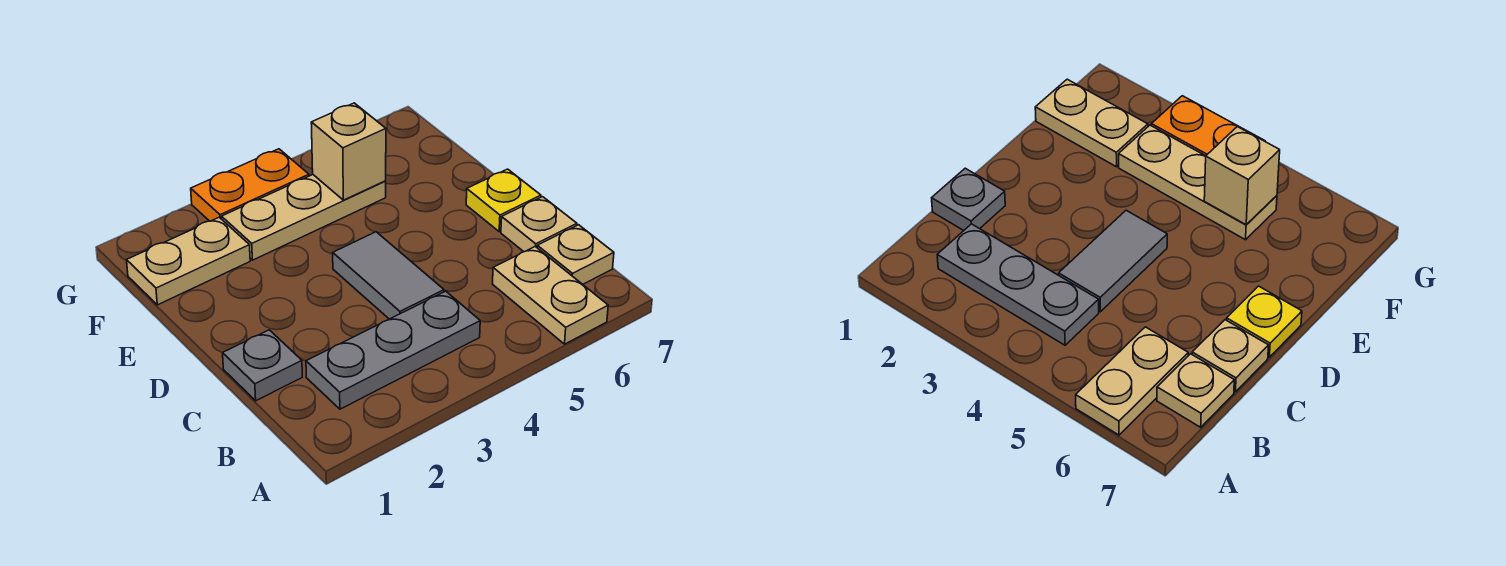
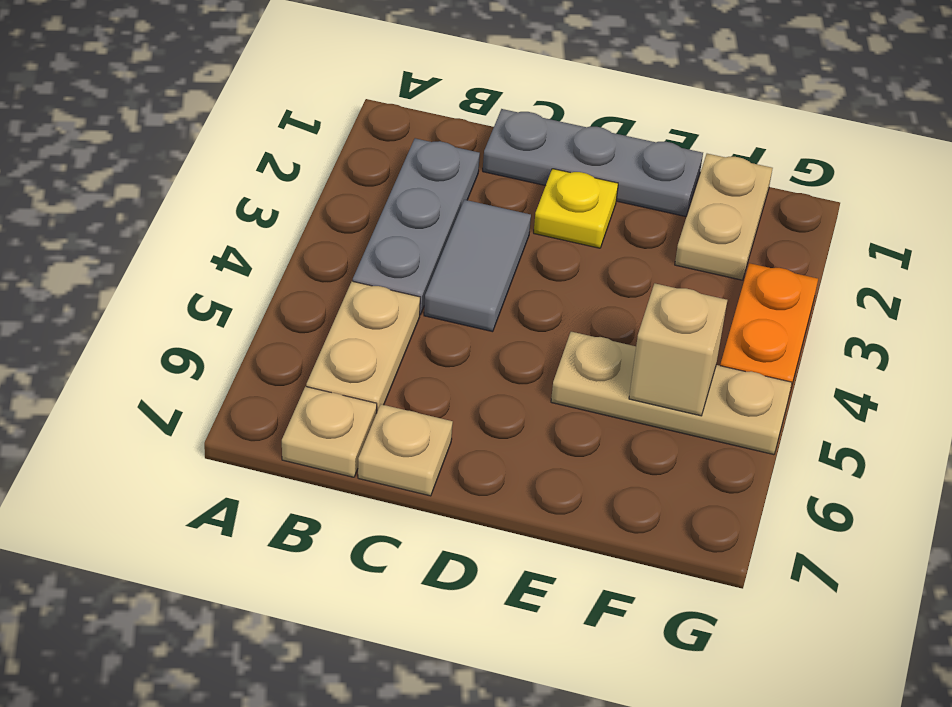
tan plate A6:B6 level 1 -> tan plate B5:B6 level 1
grey plate C1 level 1 -> grey plate C1:E1 level 1
grey tile C4:D4 level 1 -> grey tile C3:C4 level 1
yellow plate D7 level 1 -> yellow plate D2 level 1
tan plate F3:F5 level 1 -> tan plate E5:G5 level 1

